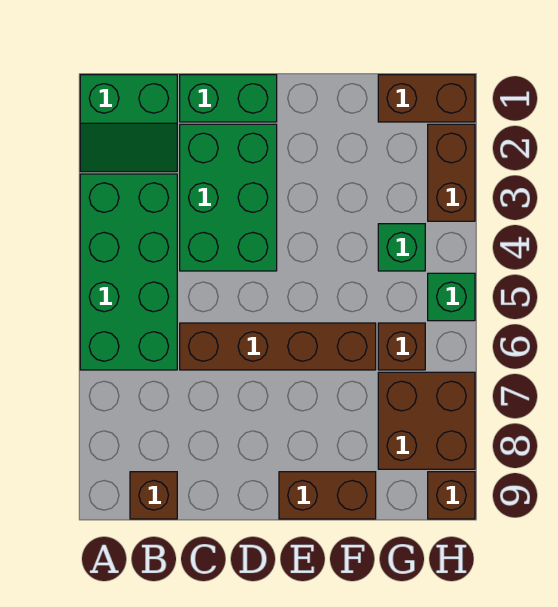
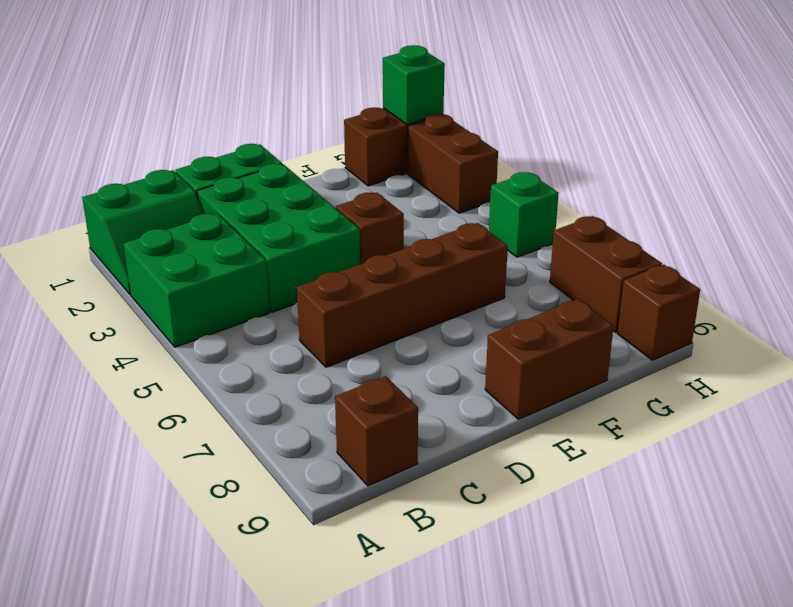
green brick A3:B6 level 1 -> green brick A3:B4 level 1
green brick G4 level 1 -> green brick H1 level 2
brown brick G6 level 1 -> brown brick E4 level 1
brown brick G7:H8 level 1 -> brown brick H7:H8 level 1

